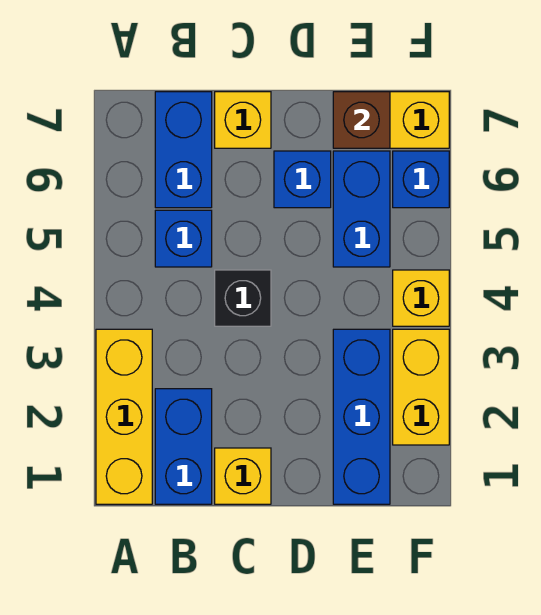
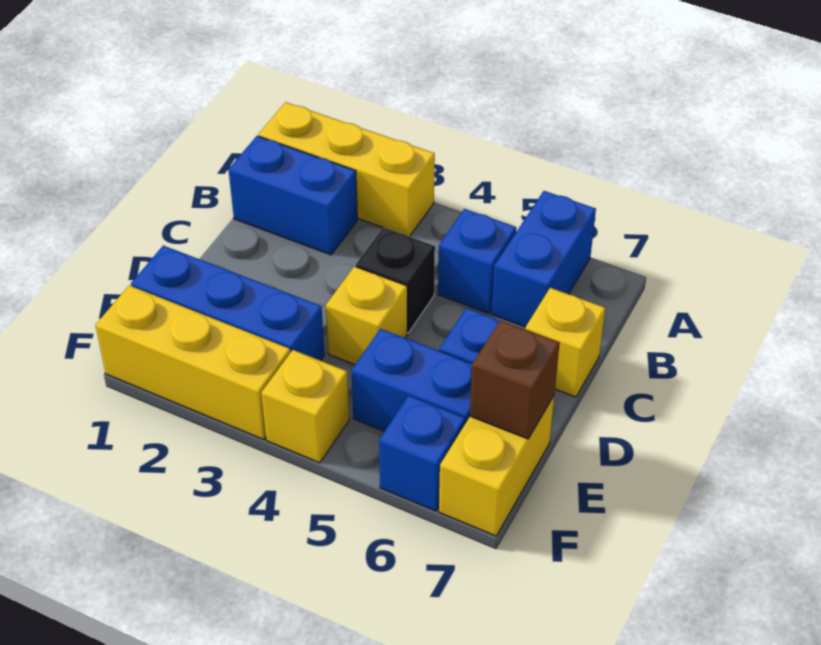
blue brick B6:B7 level 1 -> blue brick A6:B6 level 1
yellow brick C1 level 1 -> yellow brick D4 level 1
yellow brick F2:F3 level 1 -> yellow brick F1:F3 level 1

